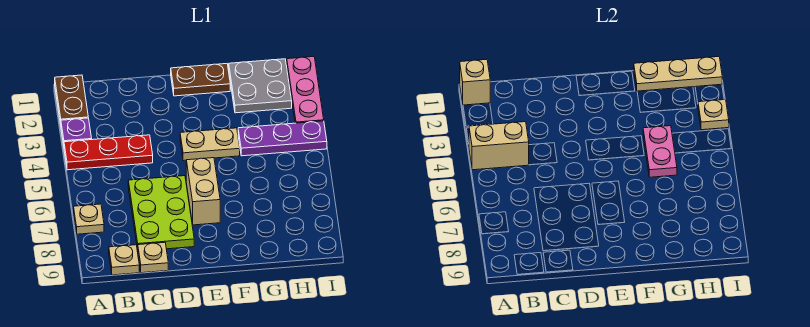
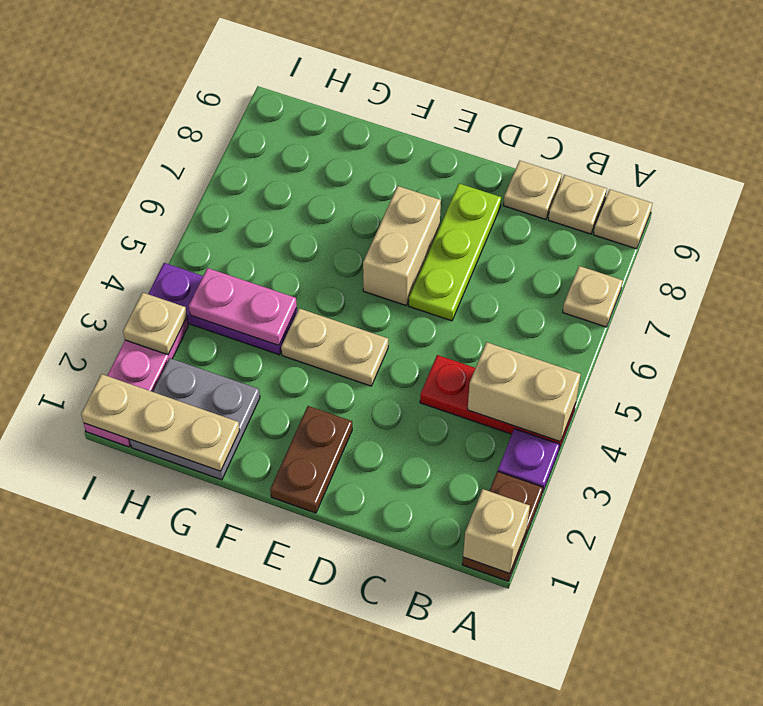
none -> tan plate A9 level 1
lime plate C6:D8 level 1 -> lime plate D6:D8 level 1
brown plate E1:F1 level 1 -> brown plate E1:E2 level 1
pink plate G4:G5 level 2 -> pink plate G4:H4 level 2

